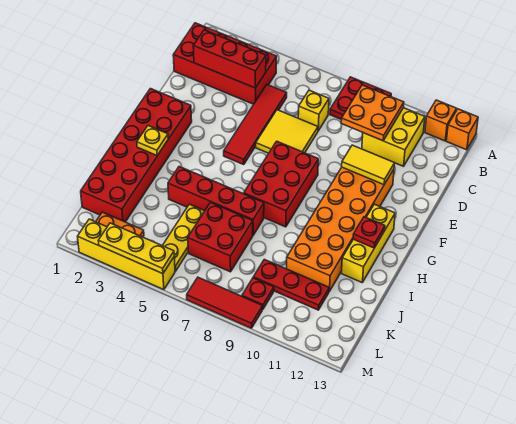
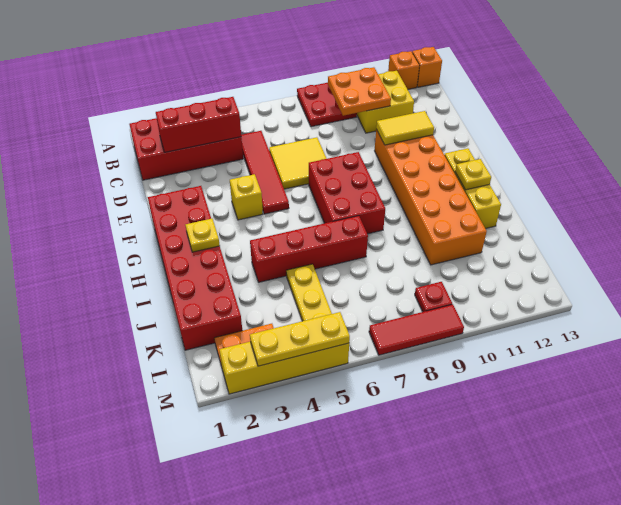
yellow brick C7 level 1 -> yellow brick F4 level 1
red plate H12 level 2 -> yellow plate H12 level 2
red brick J6:K7 level 1 -> none
red plate K9:K11 level 1 -> none

